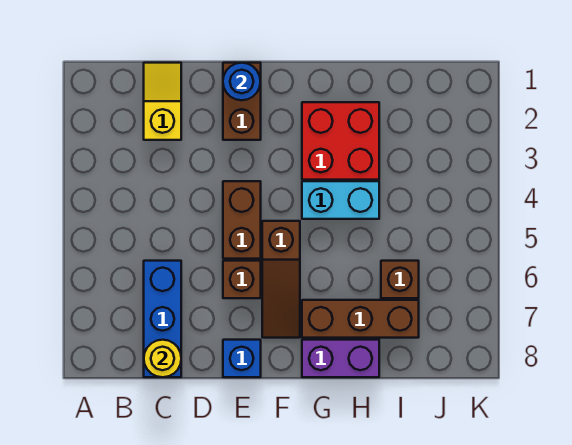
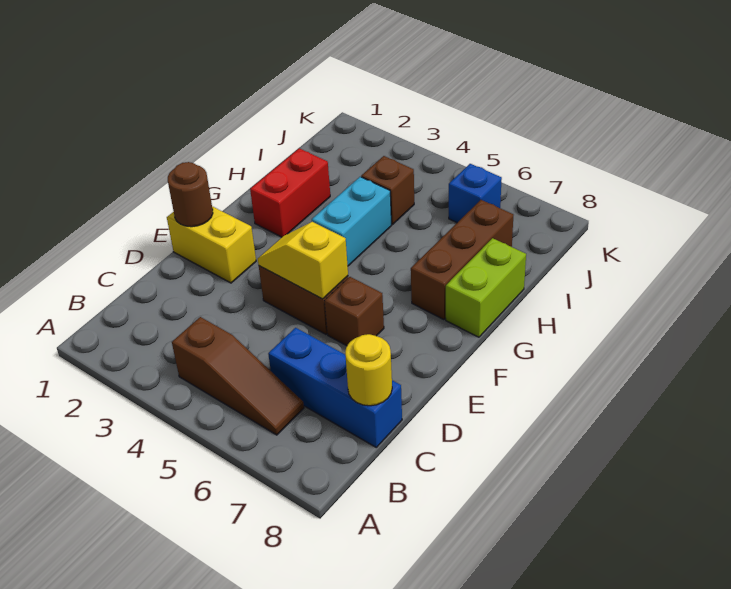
yellow slope C1:C2 level 1 top 2 -> yellow slope E4:E5 level 2 top 5
brown brick E1:E2 level 1 -> yellow brick E1:E2 level 1
blue round brick E1 level 2 -> brown round brick E1 level 2
blue brick E8 level 1 -> blue brick J6 level 1
brown slope F5:F7 level 1 top 5 -> brown slope B4:B6 level 1 top 4
red brick G2:H3 level 1 -> red brick G2:H2 level 1
purple brick G8:H8 level 1 -> lime brick G8:H8 level 1
brown brick I6 level 1 -> brown brick I4 level 1

